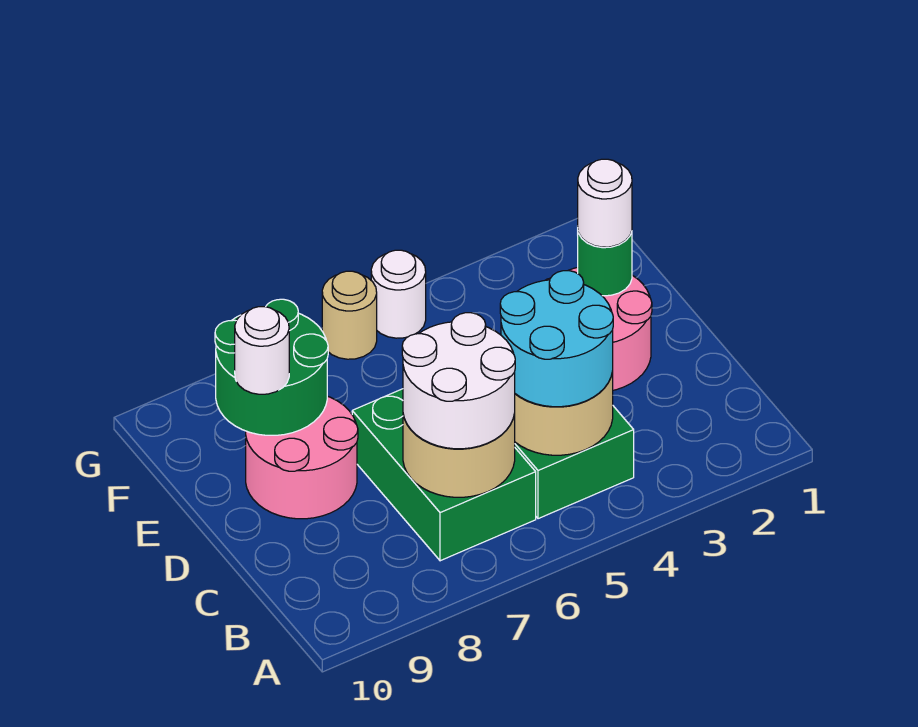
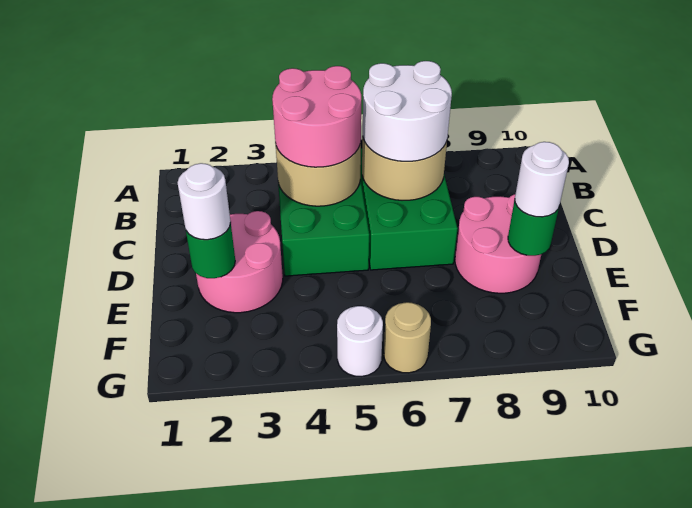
cyan round brick B4:C5 level 3 -> pink round brick B4:C5 level 3
green round brick E8:F9 level 2 -> green round brick E9 level 2

